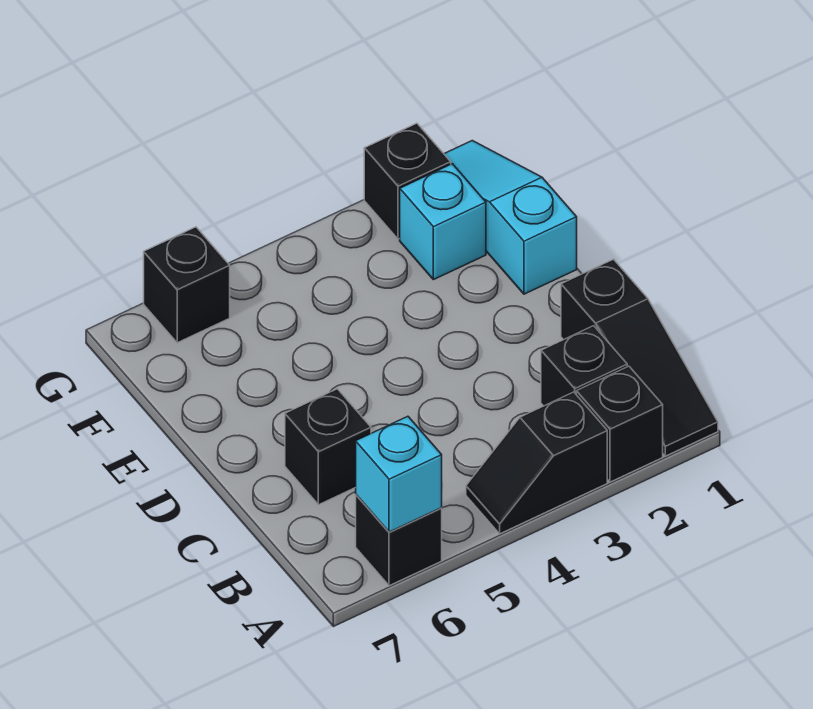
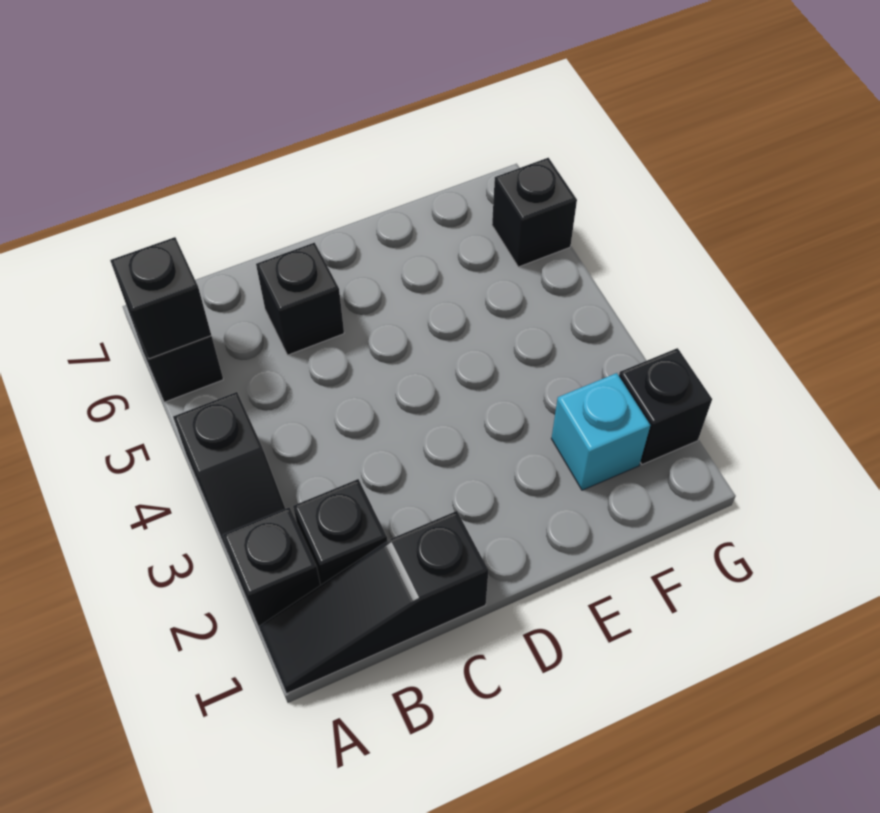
black slope A3:A4 level 1 top 3 -> black slope A3:A4 level 1 top 4
cyan brick A6 level 2 -> black brick A6 level 2
cyan slope E1:G1 level 1 top E -> none

